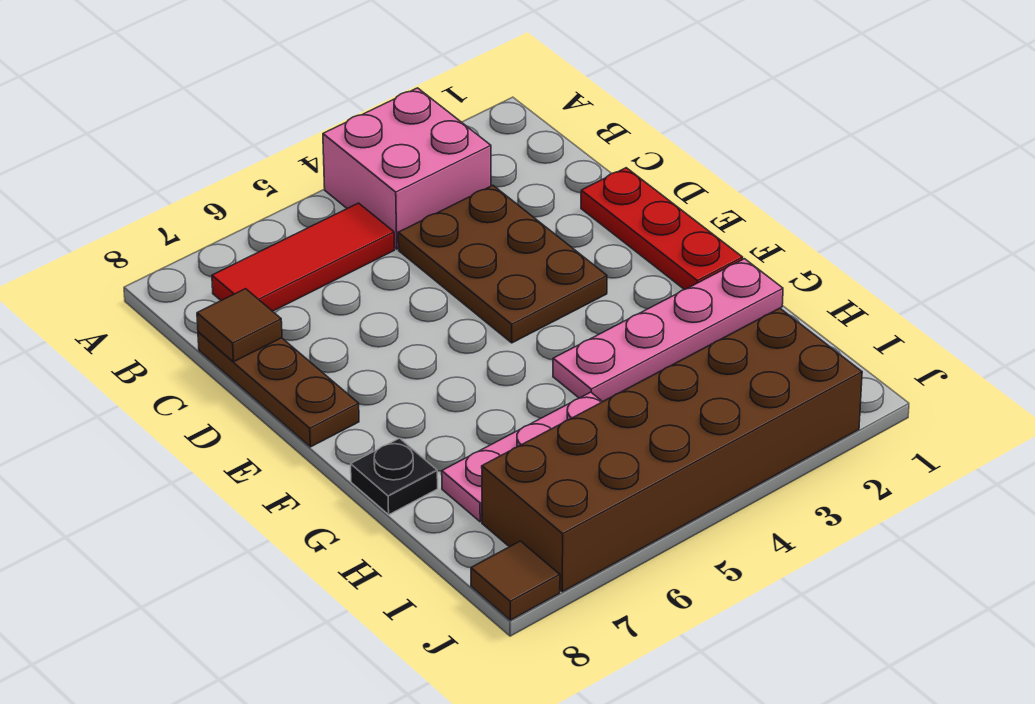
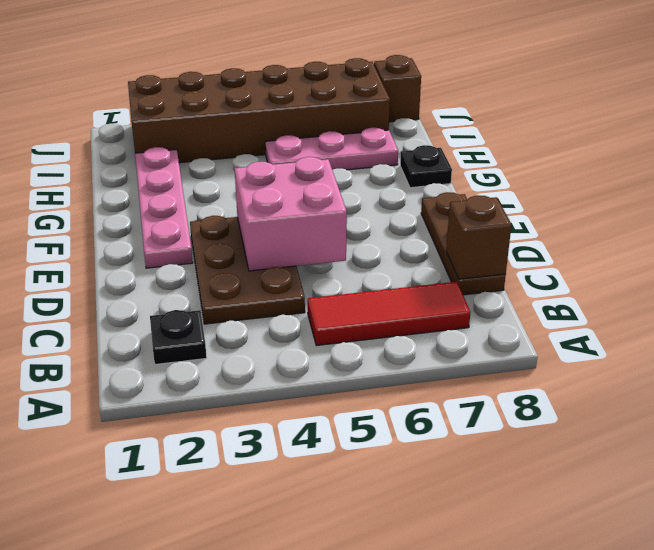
pink brick A3:B4 level 1 -> pink brick D4:E5 level 2
none -> black plate B2 level 1
brown tile C8 level 2 -> brown brick C8 level 2
red plate D1:F1 level 1 -> none
pink plate G1:G4 level 1 -> pink plate E2:H2 level 1
brown tile J8 level 1 -> brown brick J8 level 1

